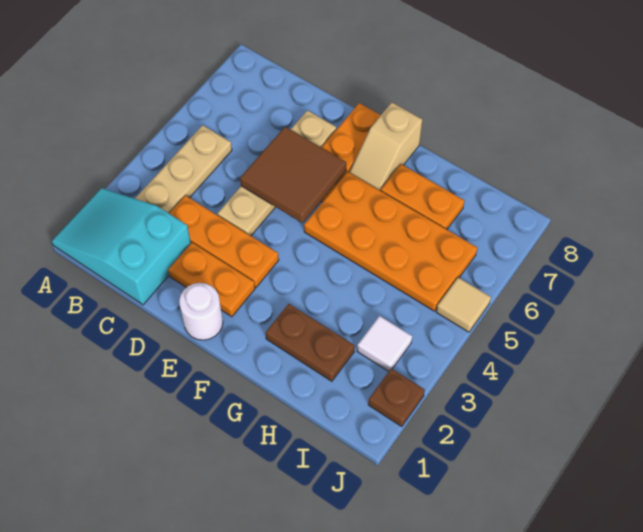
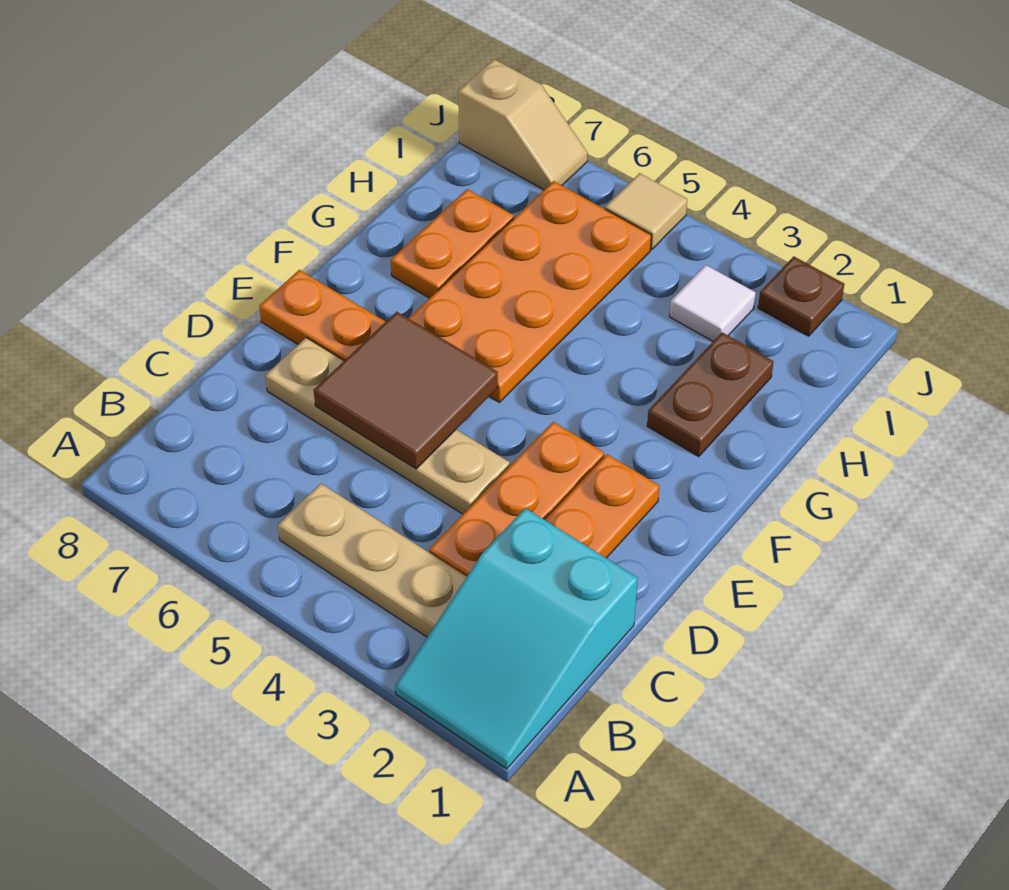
white round brick E1 level 1 -> none
tan slope F7:F8 level 1 top 8 -> tan slope J7:J8 level 1 top 8

